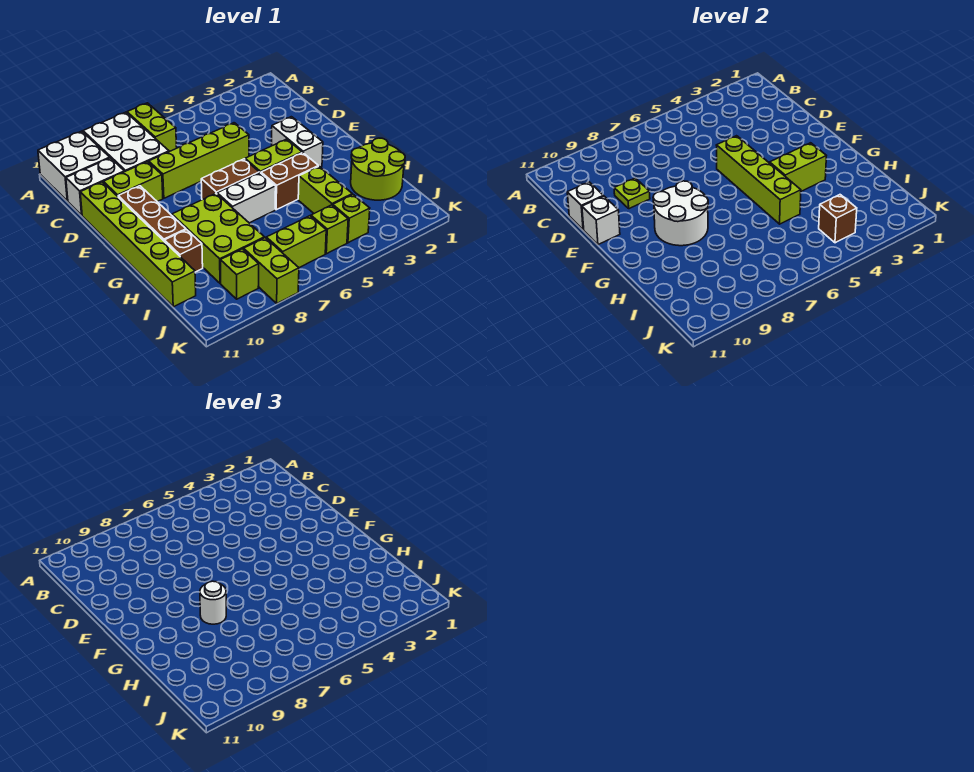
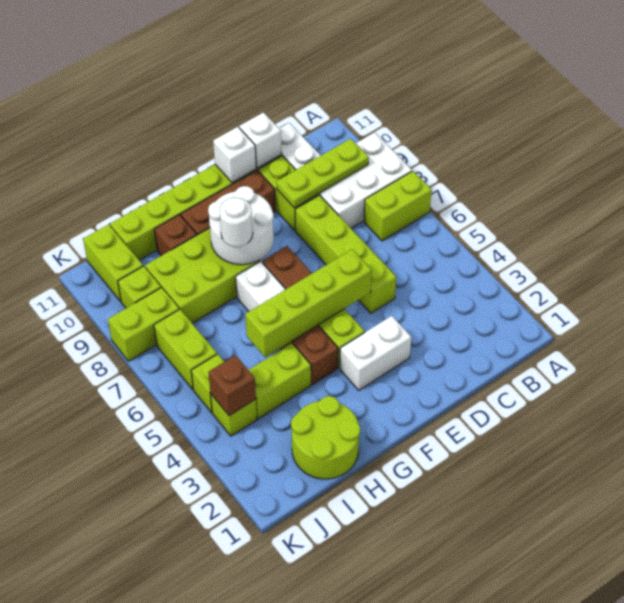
white brick A10:B11 level 1 -> none
lime plate D9 level 2 -> lime plate B9:D9 level 2
lime brick G3:G4 level 2 -> lime brick J10:J11 level 1

